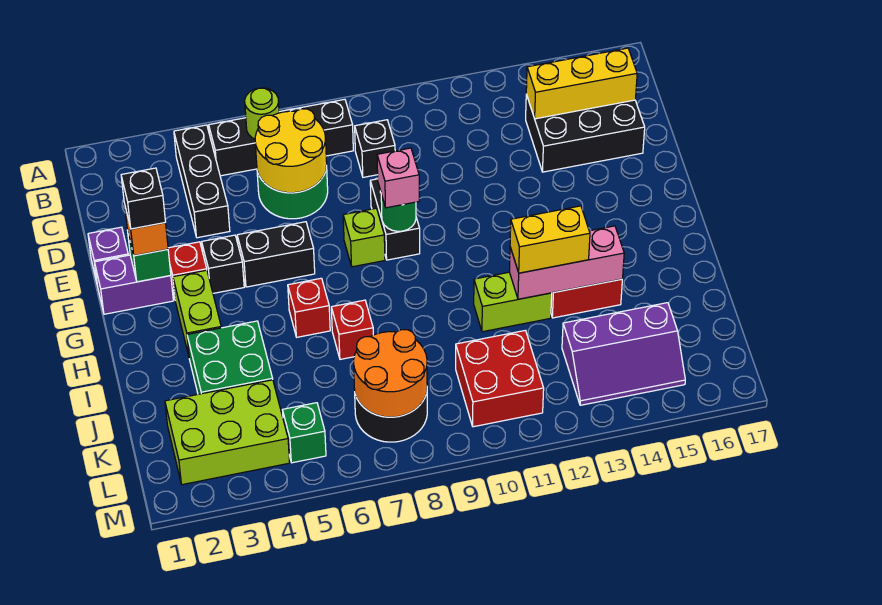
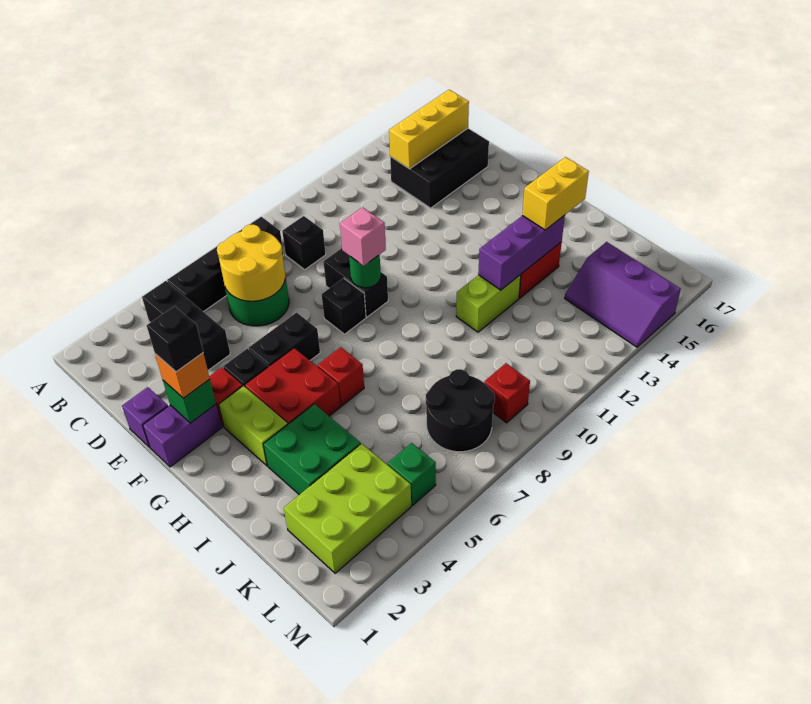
lime round brick B6 level 2 -> none
lime brick F8 level 1 -> black brick F8 level 1
red brick I7 level 1 -> red brick L9 level 1
pink brick I12:I14 level 2 -> purple brick I12:I14 level 2
yellow brick I12:I13 level 3 -> yellow brick I14:I15 level 3
orange round brick K7:L8 level 2 -> none
red brick K10:L11 level 1 -> red brick G4:H5 level 1
purple slope K13:L15 level 1 top K -> purple slope K14:M15 level 1 top 15

